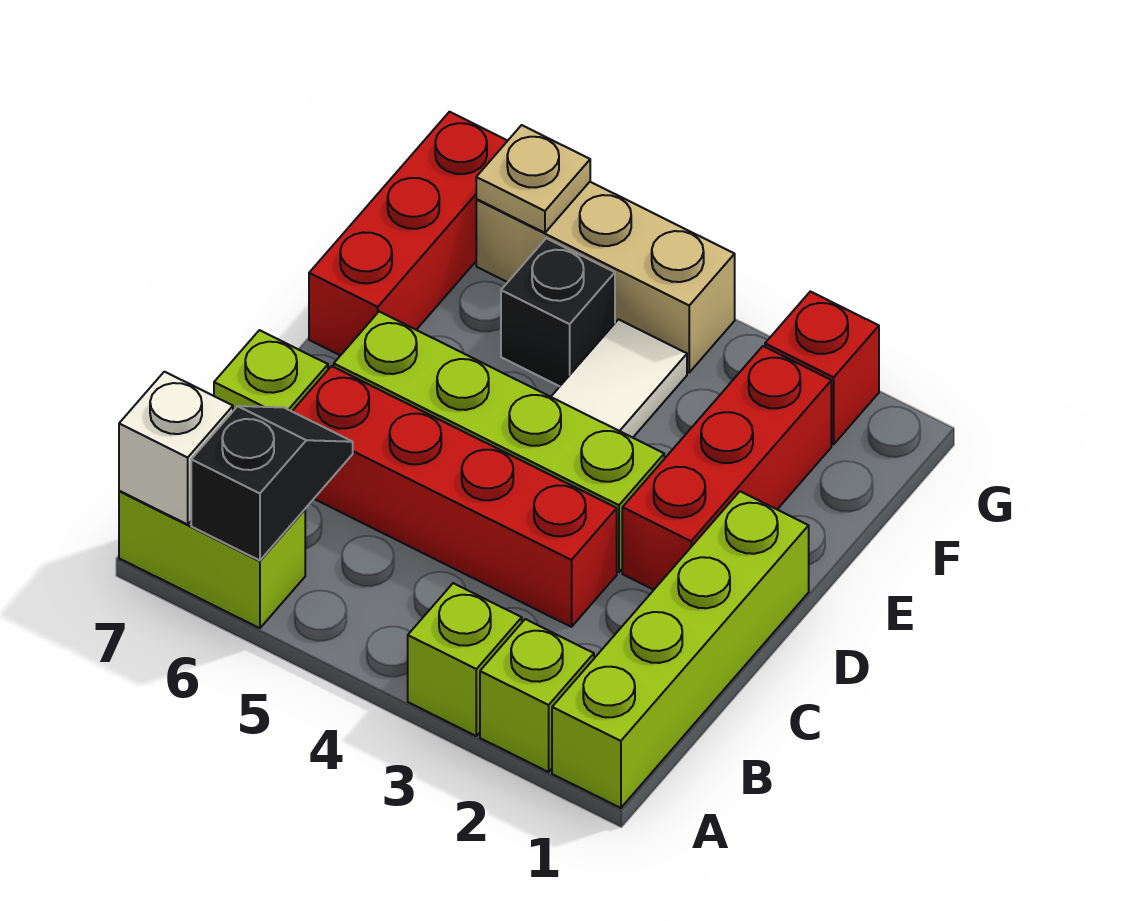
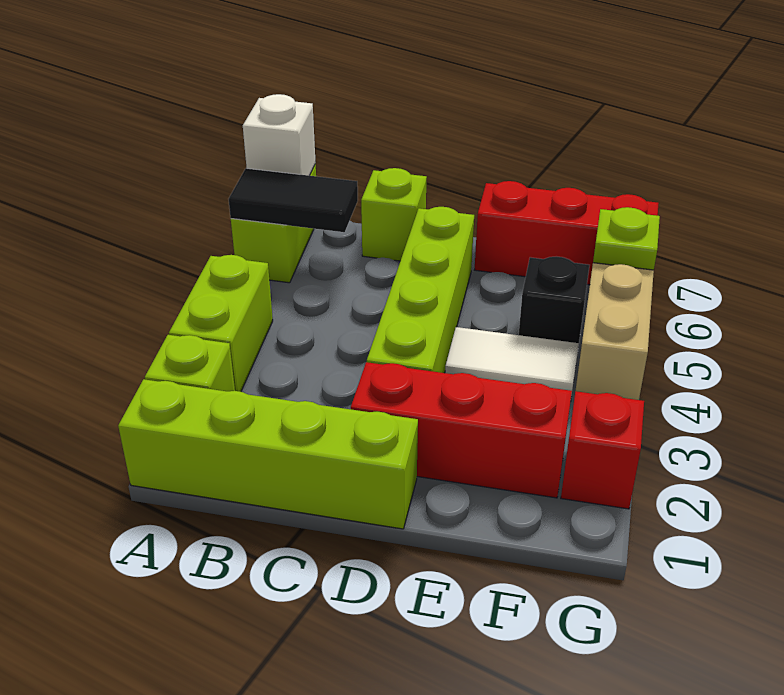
lime brick A3 level 1 -> lime brick A3:A4 level 1
black slope A6:B6 level 2 top A -> black tile A6:B6 level 2
red brick C3:C6 level 1 -> none
tan plate G6 level 2 -> lime plate G6 level 2

